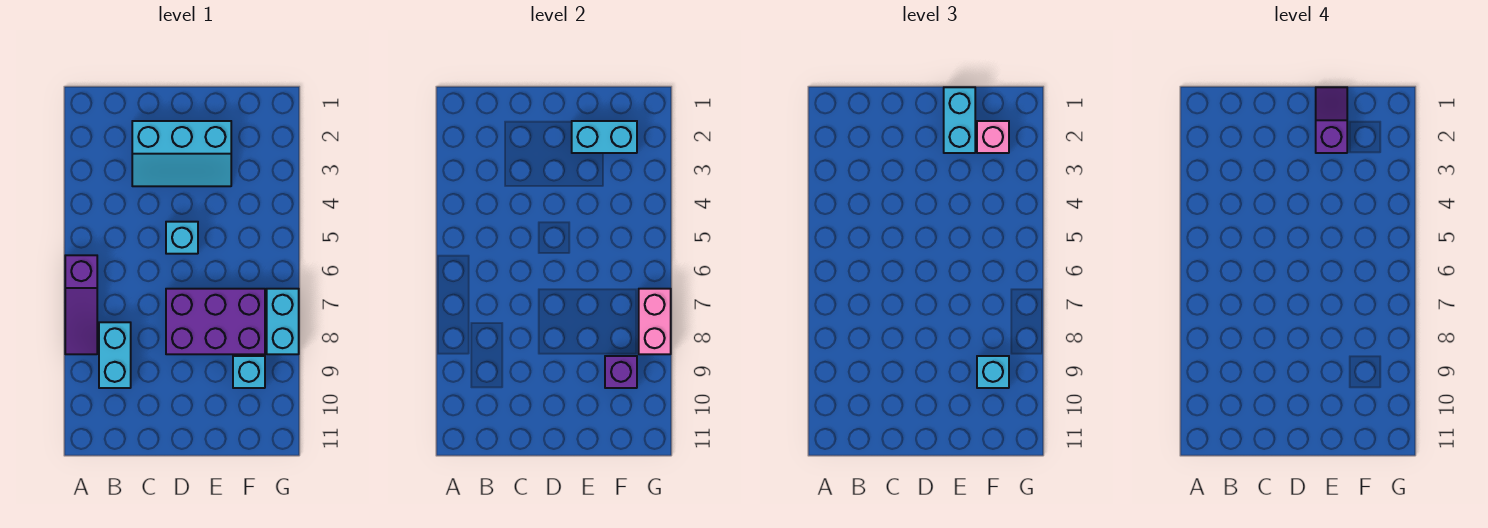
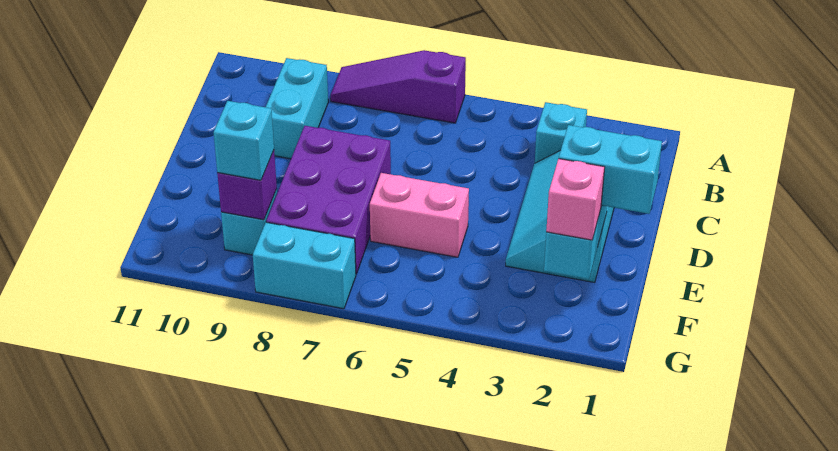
cyan brick B8:B9 level 1 -> cyan brick B9:C9 level 1
cyan brick D5 level 1 -> cyan brick B3 level 1
purple slope E1:E2 level 4 top 2 -> none
pink brick G7:G8 level 2 -> pink brick E5:E6 level 1

